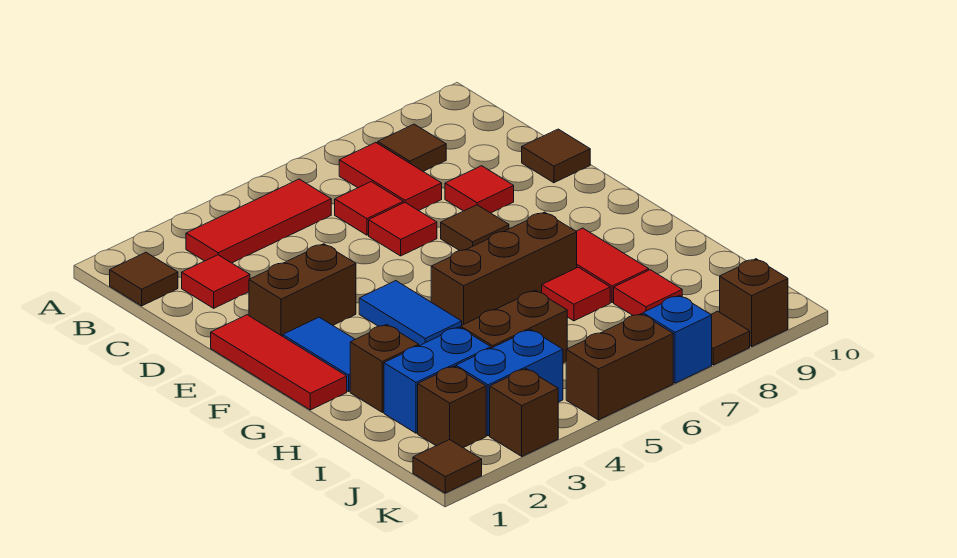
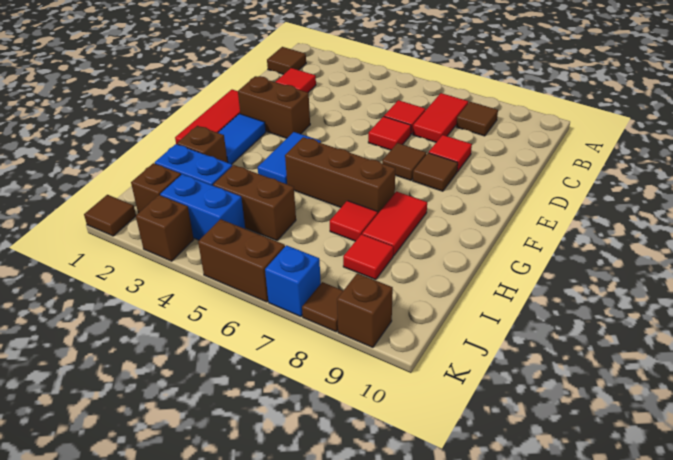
red tile B3:B5 level 1 -> none
brown tile D10 level 1 -> brown tile E8 level 1

